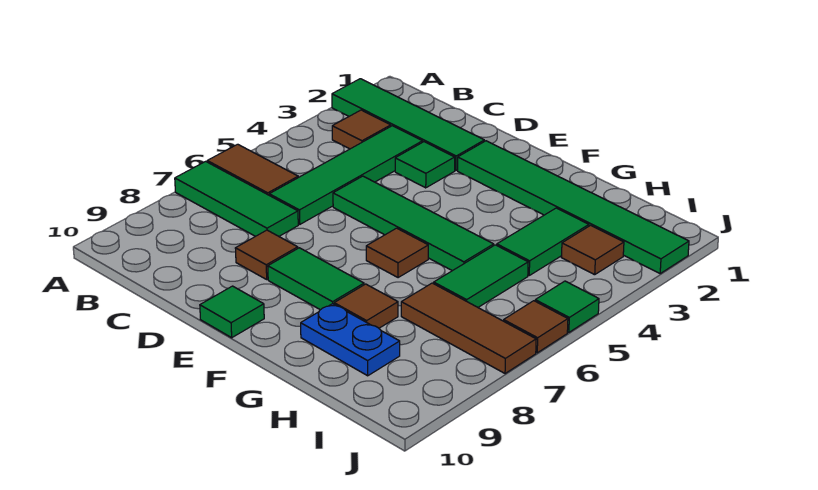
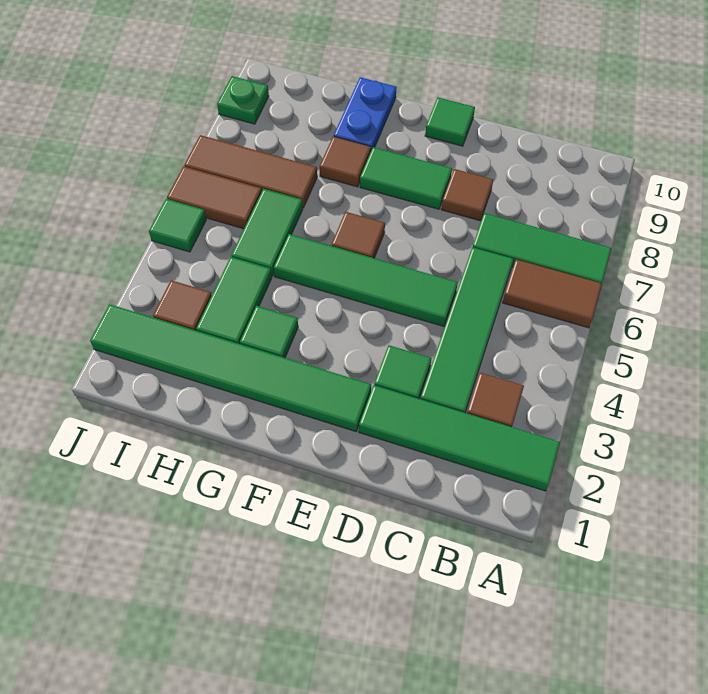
none -> green tile G3 level 1
blue plate G9:H9 level 1 -> blue plate G9:G10 level 1
brown tile J6 level 1 -> brown tile I6:J6 level 1
none -> green plate J9 level 1

